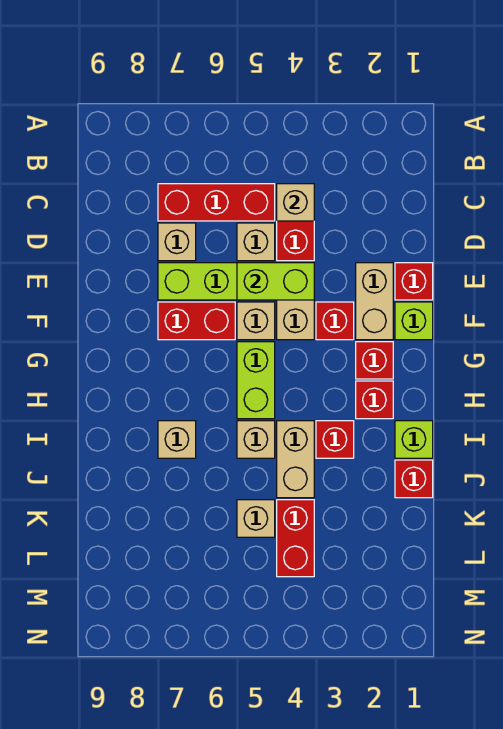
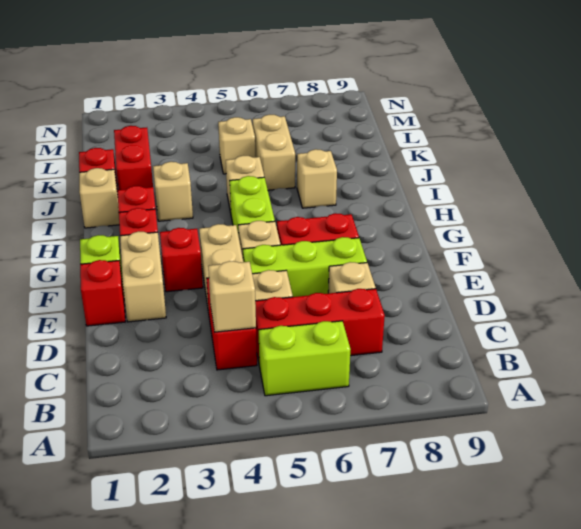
lime brick E4:E5 level 2 -> lime brick B5:B6 level 1
lime brick I1 level 1 -> tan brick I1 level 1
red brick I3 level 1 -> tan brick I3 level 1
tan brick I4:J4 level 1 -> tan brick J6:K6 level 1
red brick K4:L4 level 1 -> red brick J2:K2 level 1

